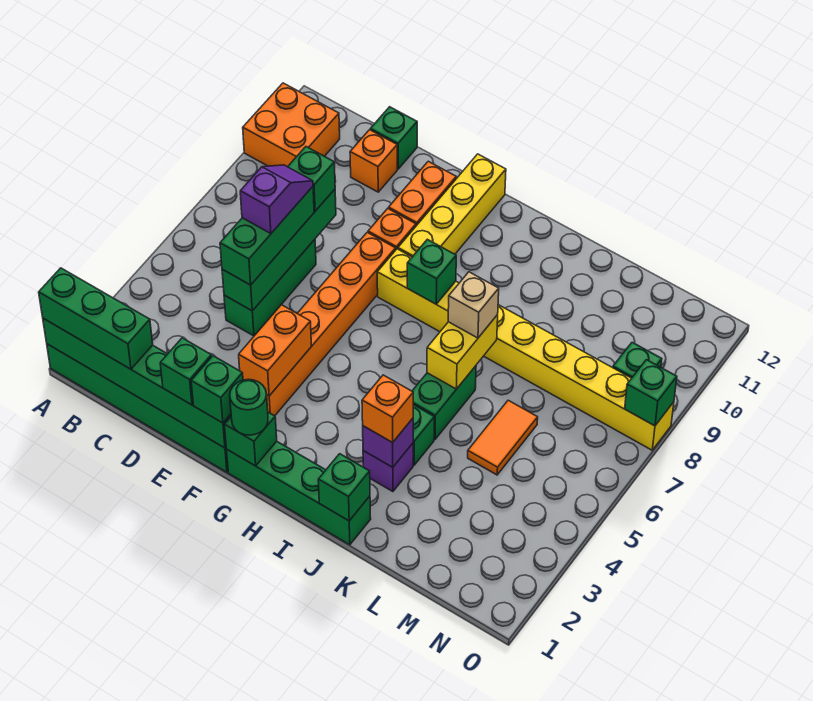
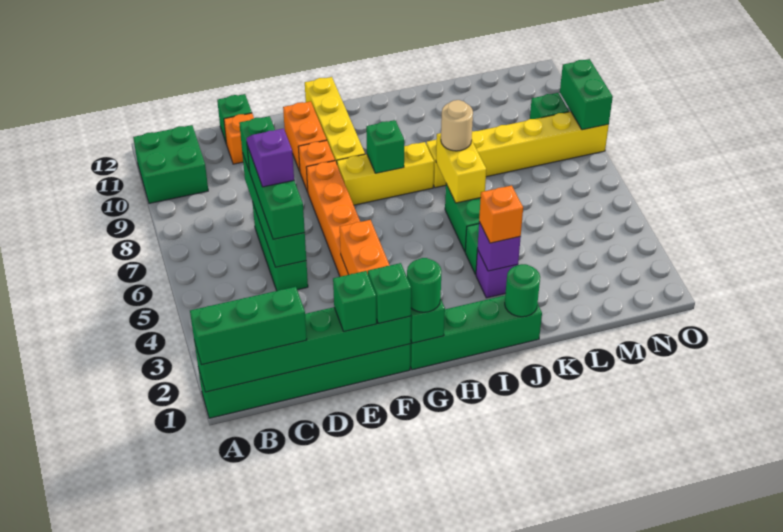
orange brick A10:B11 level 1 -> green brick A10:B11 level 1
green brick J1 level 2 -> green round brick J1 level 2
tan brick J7 level 3 -> tan round brick J7 level 3
orange tile L5:L6 level 1 -> none
green brick O8 level 2 -> green brick O8:O9 level 2

